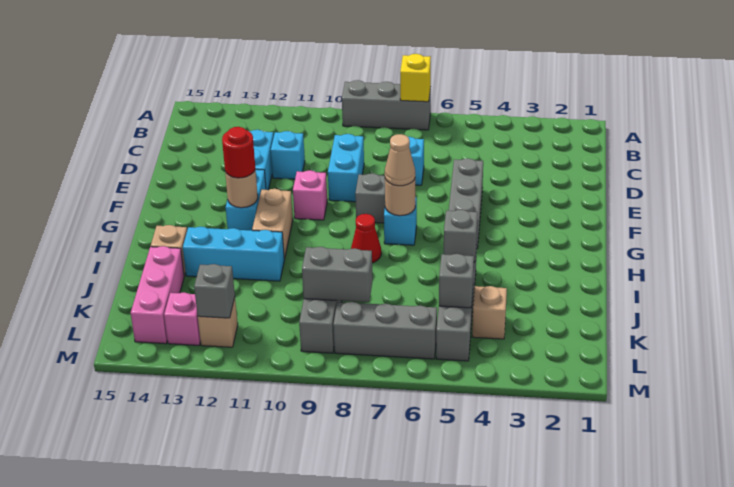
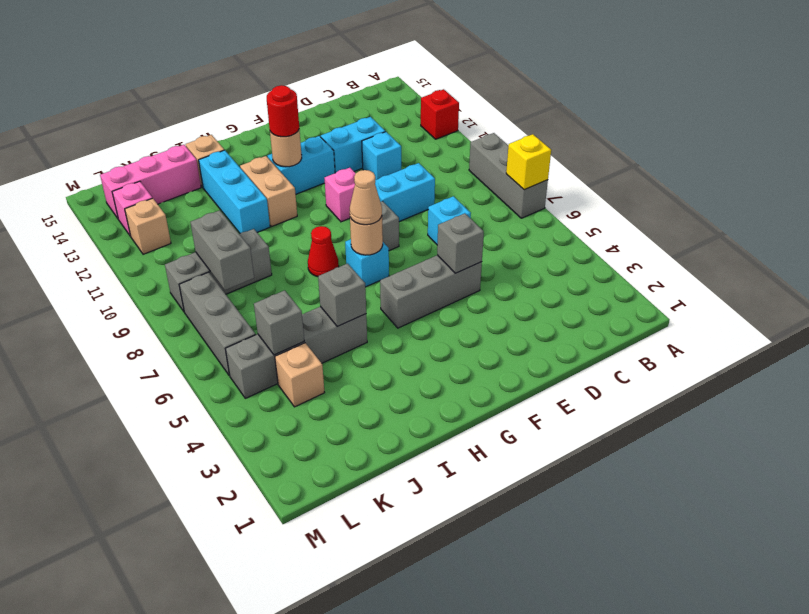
none -> red brick A12 level 1
tan brick G11:H11 level 1 -> tan brick H11:H12 level 1
grey brick L12 level 2 -> grey brick E5 level 2

